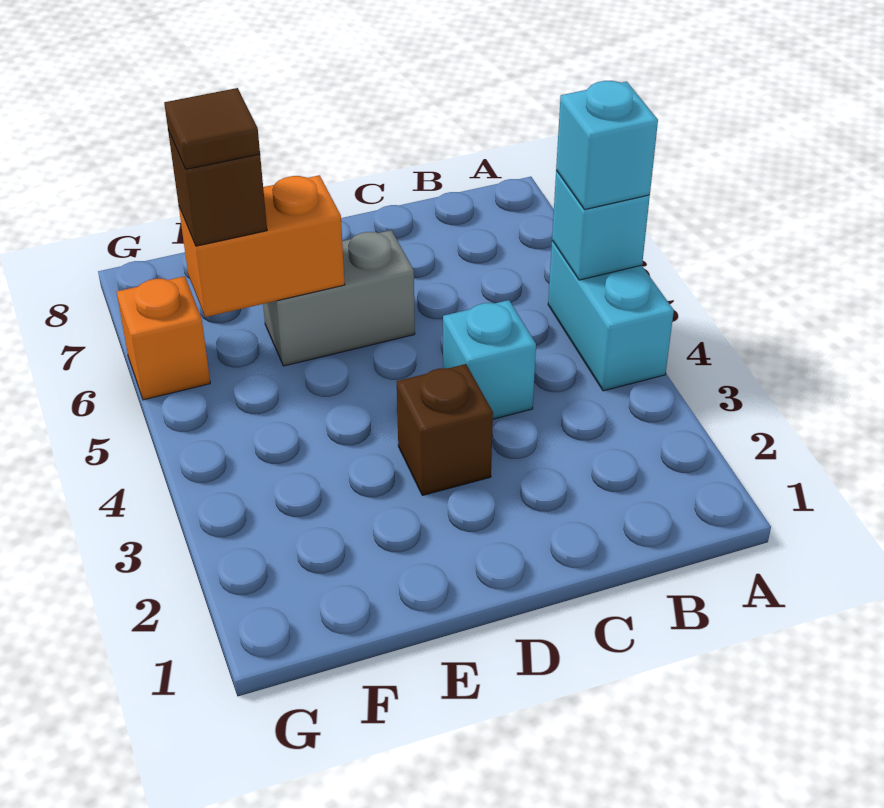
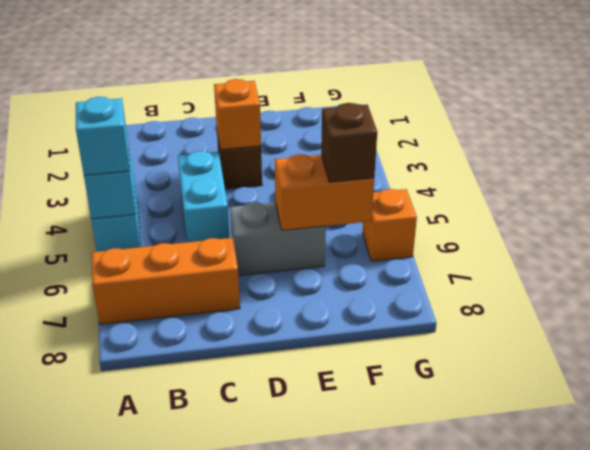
none -> orange brick A7:C7 level 1
cyan brick C4 level 1 -> cyan brick C4:C5 level 1
none -> orange brick D3 level 2
brown tile F6 level 4 -> none

